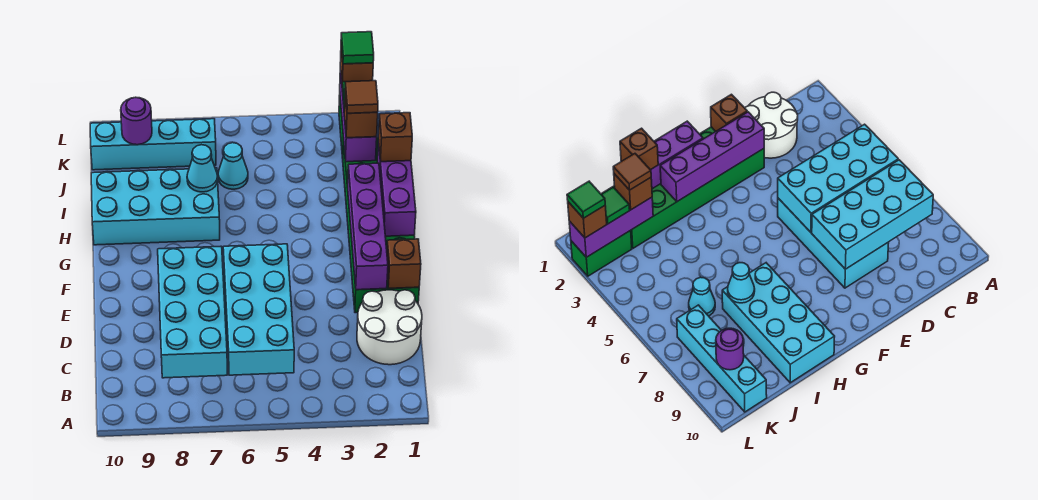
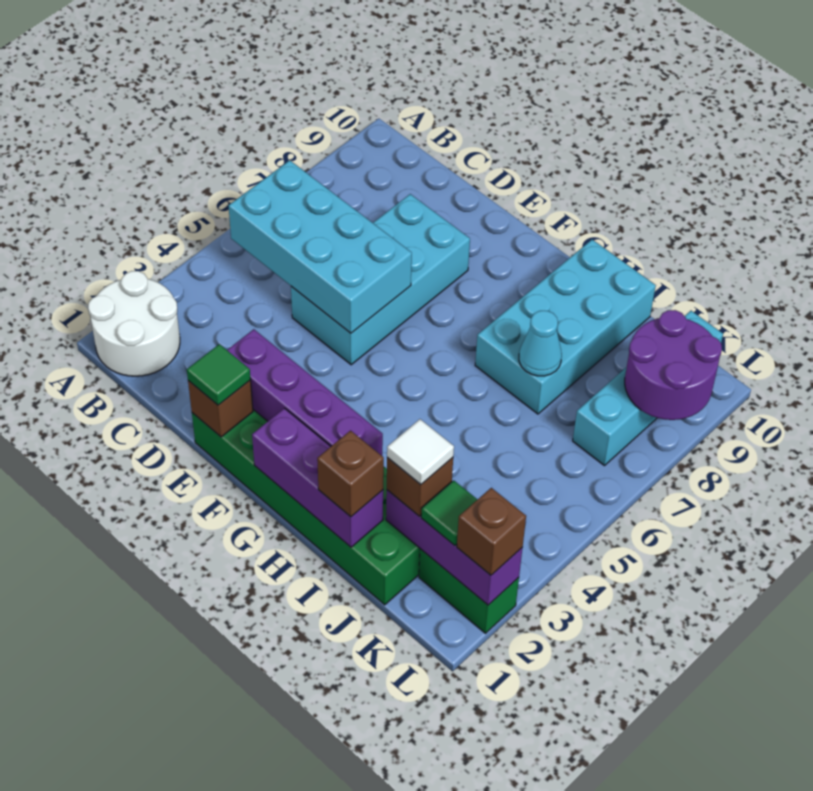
cyan brick B7:E8 level 2 -> none
white round brick C1:D2 level 1 -> white round brick A1:B2 level 1
brown tile J2 level 4 -> white tile J2 level 4
cyan cone J6 level 1 -> none
purple round brick K9 level 2 -> purple round brick K8:L9 level 2
green tile L2 level 4 -> green tile E1 level 3

